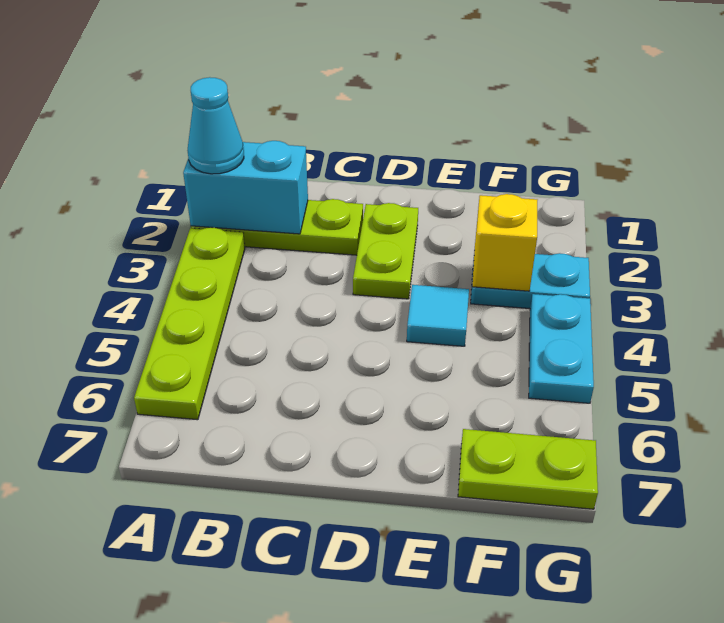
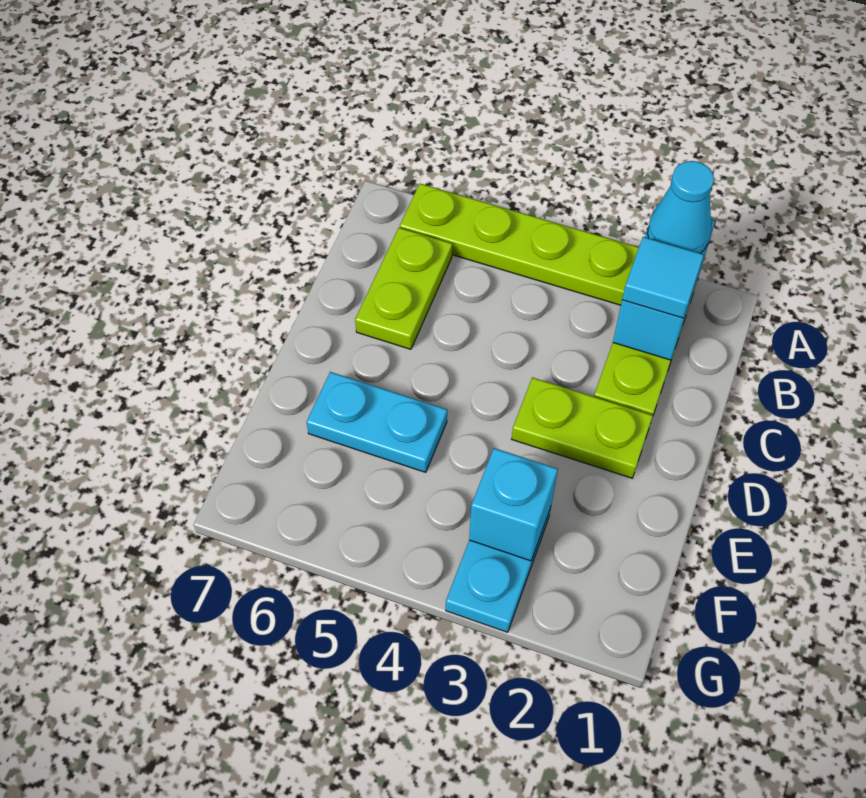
cyan tile E4 level 1 -> cyan tile B2 level 3
yellow brick F3 level 2 -> cyan brick F3 level 2
lime plate F7:G7 level 1 -> lime plate B6:C6 level 1
cyan plate G4:G5 level 1 -> cyan plate E5:E6 level 1

